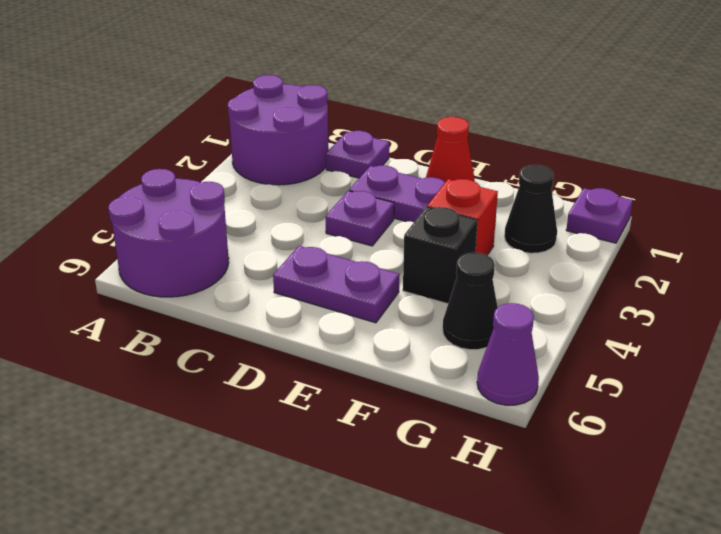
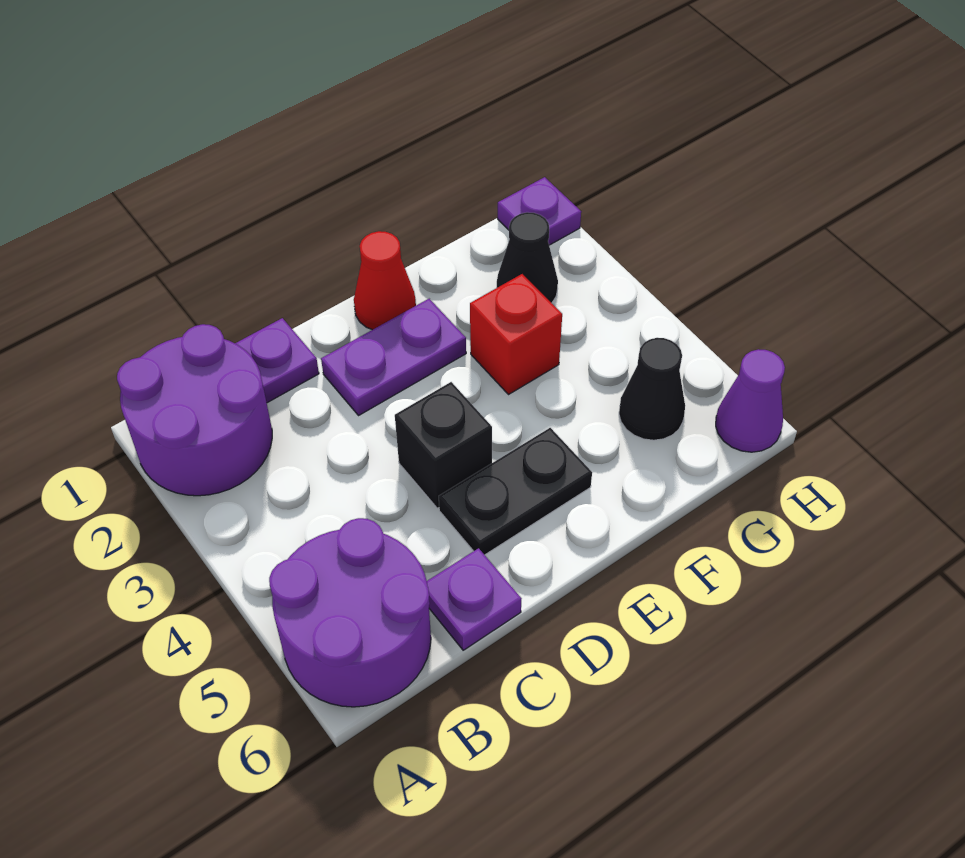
purple plate D3 level 1 -> purple plate C6 level 1
purple plate D5:E5 level 1 -> black plate D5:E5 level 1
black brick F4 level 1 -> black brick D4 level 1

